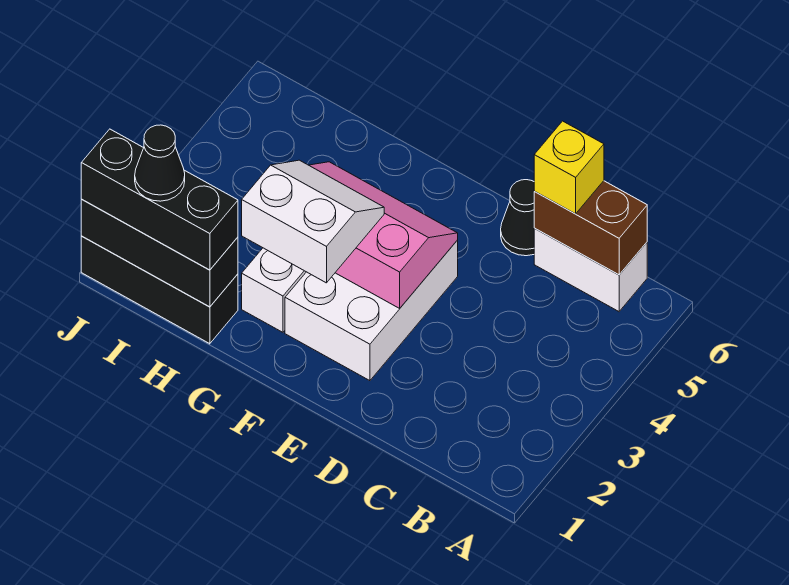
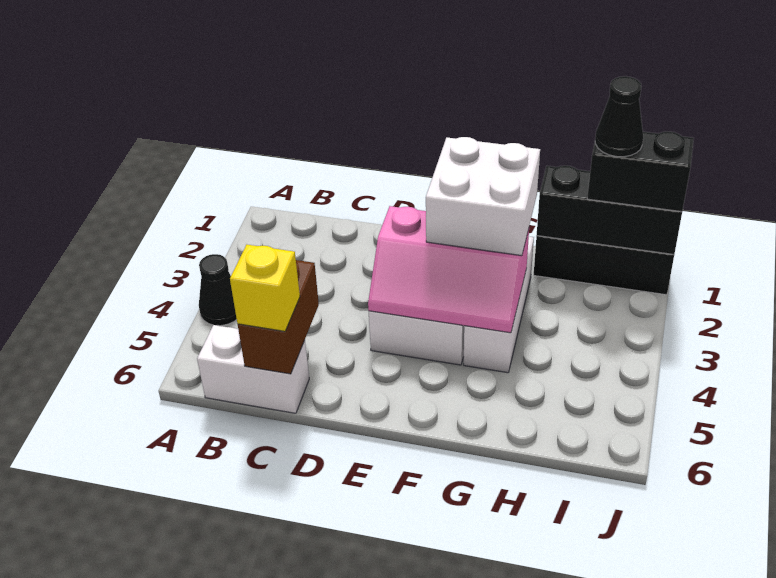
brown brick B6:C6 level 2 -> brown brick C5:C6 level 2
black cone D6 level 1 -> black cone A4 level 1
white slope F2:G3 level 3 top 2 -> white brick F2:G3 level 3
black brick H1:J1 level 3 -> black brick I1:J1 level 3

